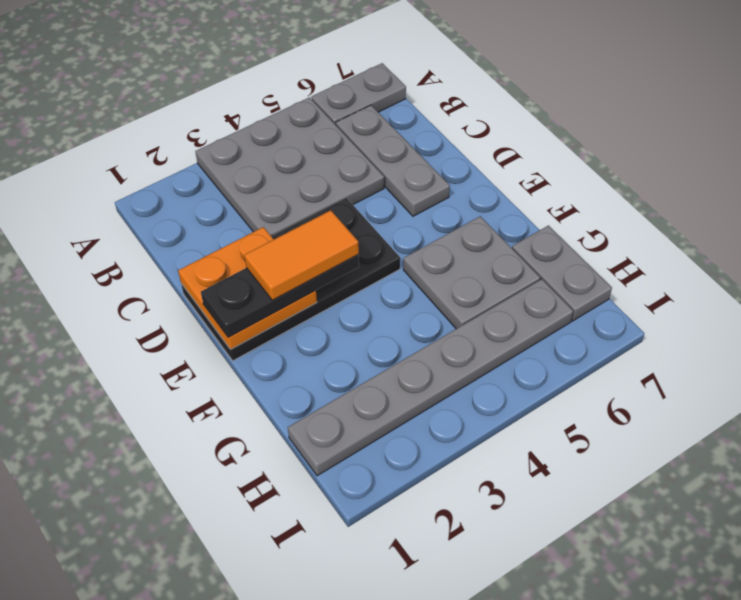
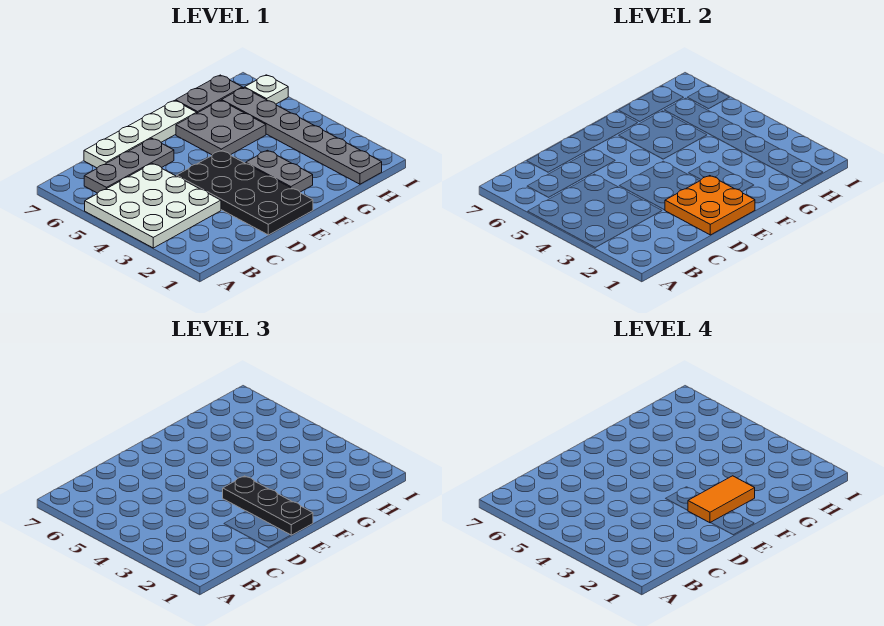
grey plate A3:C5 level 1 -> white plate A3:C5 level 1
grey plate A6:A7 level 1 -> grey plate F2:F3 level 1
none -> white plate C7:F7 level 1
orange tile E2:E3 level 4 -> orange tile E2:F2 level 4
none -> white plate I6 level 1

